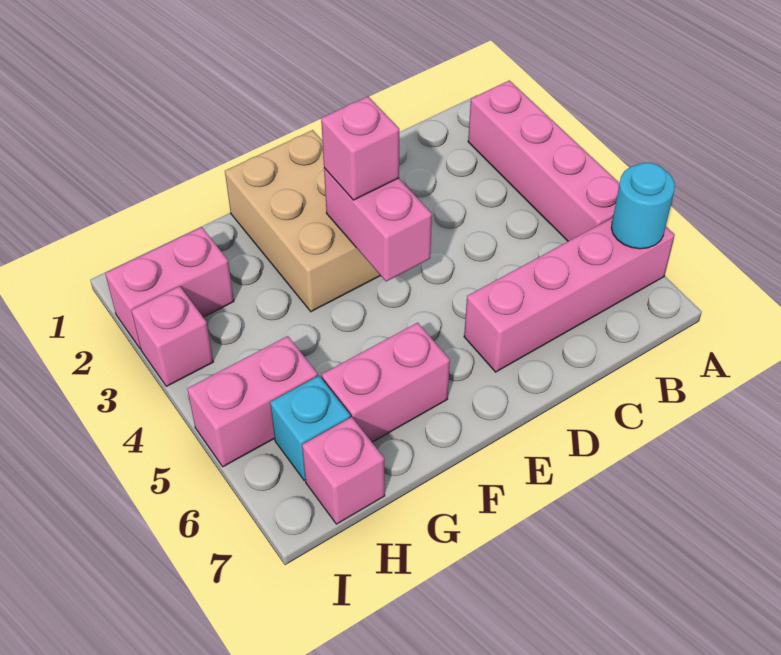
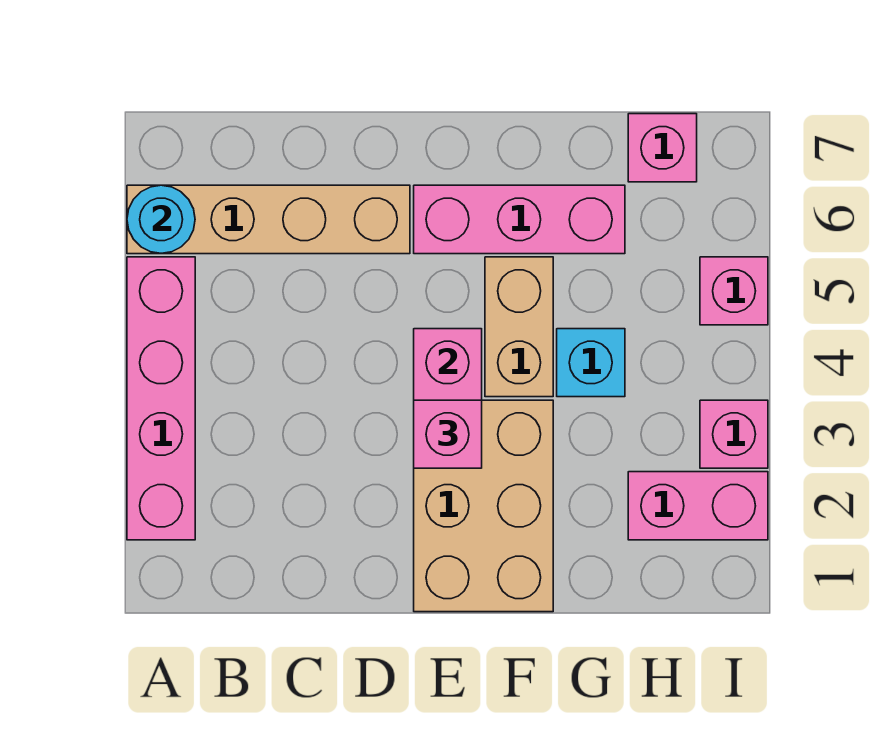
pink brick A6:D6 level 1 -> tan brick A6:D6 level 1
none -> tan brick F4:F5 level 1
pink brick F6:G6 level 1 -> pink brick E6:G6 level 1
pink brick H5:I5 level 1 -> pink brick I5 level 1
cyan brick H6 level 1 -> cyan brick G4 level 1

